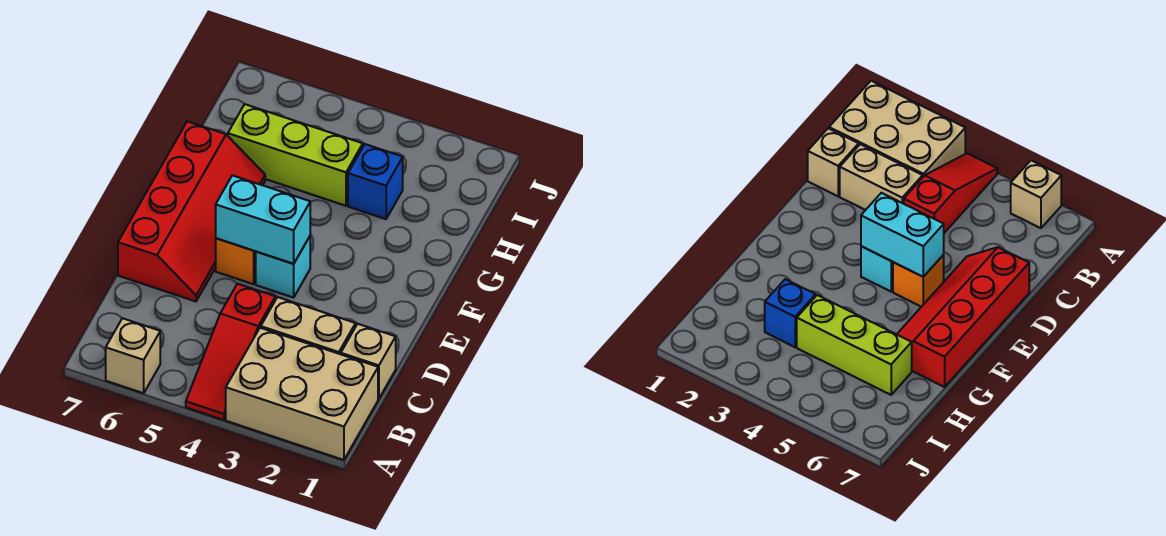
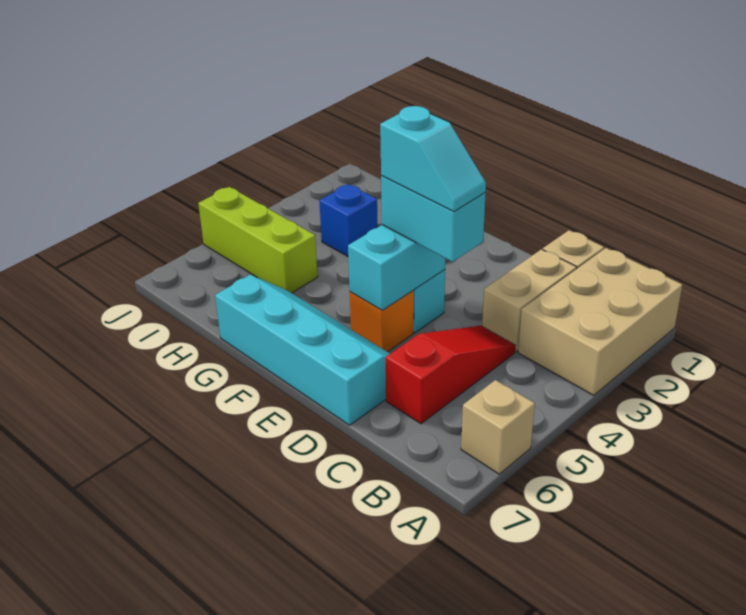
red slope A4:C4 level 1 top C -> red slope C4:C6 level 1 top 6
none -> cyan brick D4:E4 level 3
none -> cyan slope D4:E4 level 4 top E
red slope D6:G7 level 1 top 7 -> cyan slope D6:G7 level 1 top 7
lime brick H4:H6 level 1 -> lime brick H5:J5 level 1

